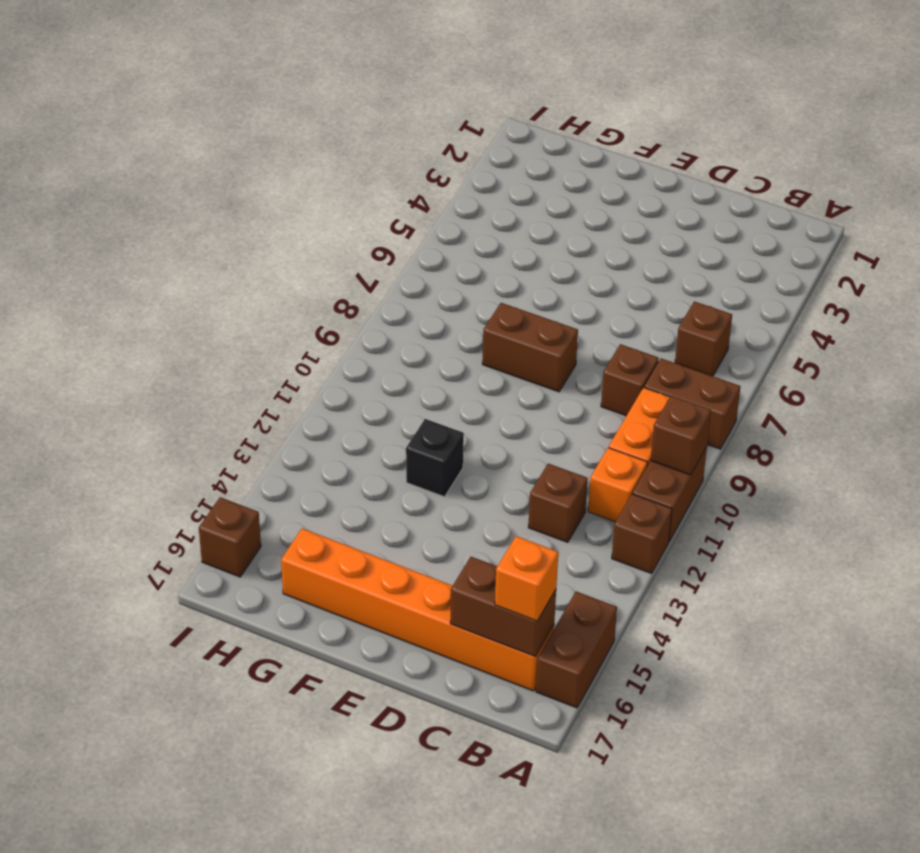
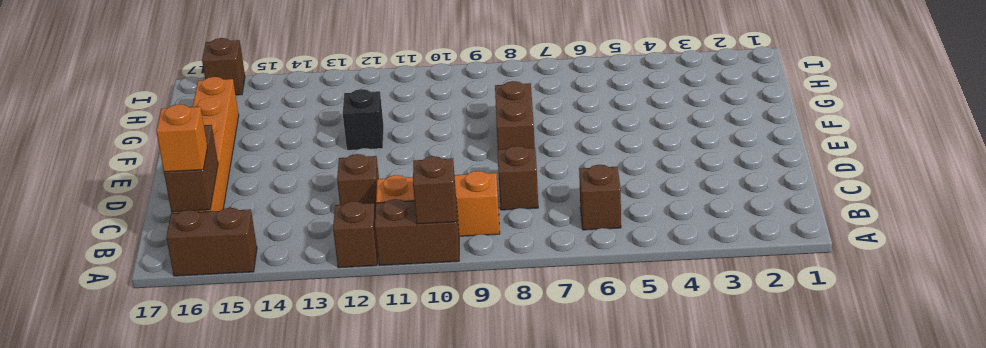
brown brick A8:B8 level 1 -> none

